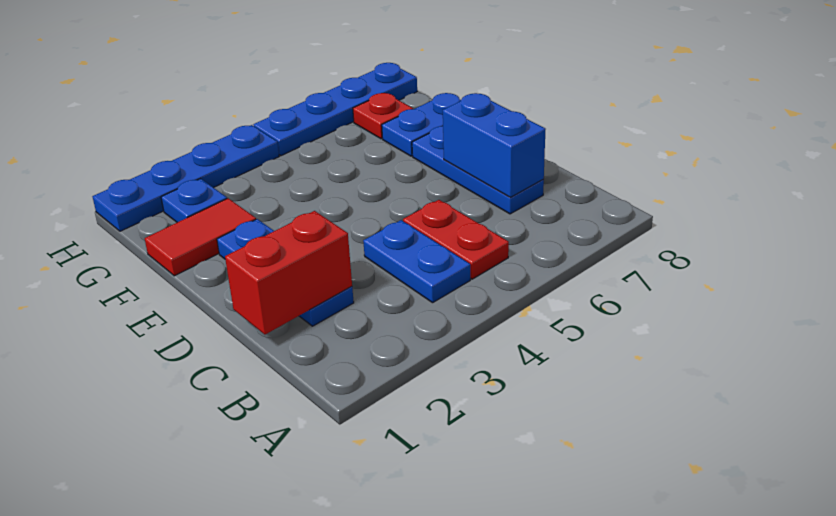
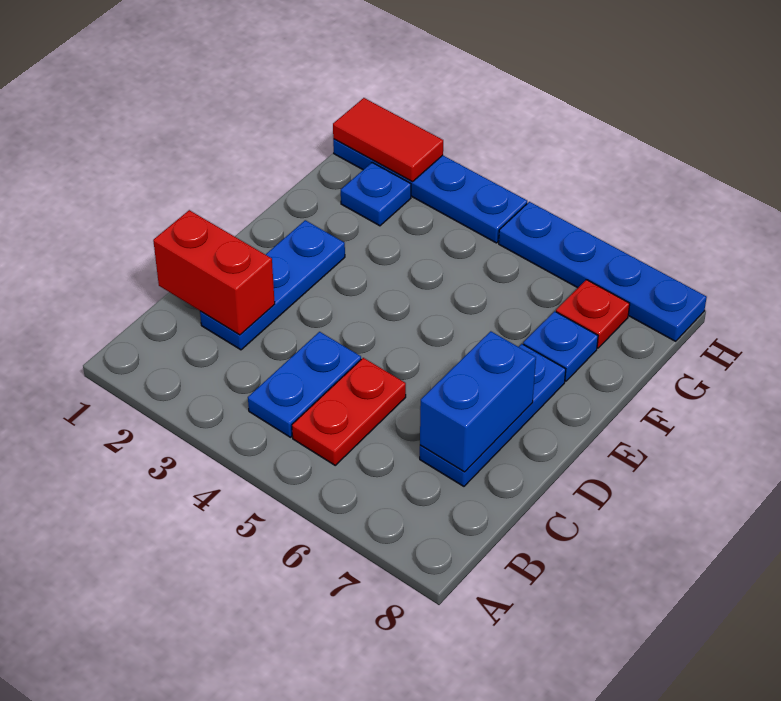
red tile F1:F2 level 1 -> red tile H1:H2 level 2
blue plate F7:F8 level 1 -> blue plate F7 level 1

